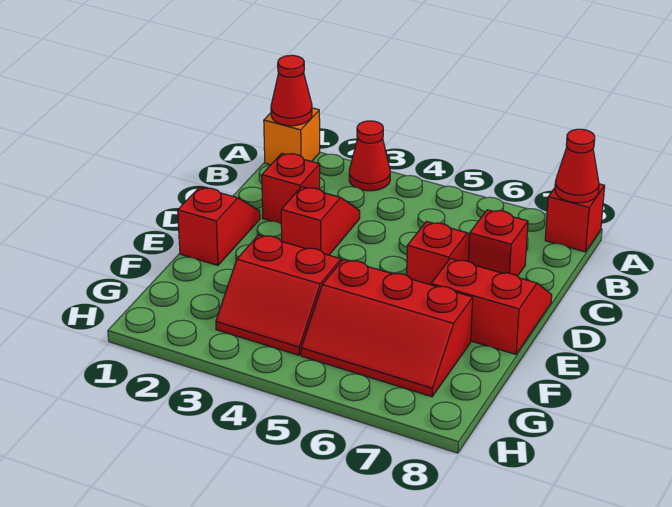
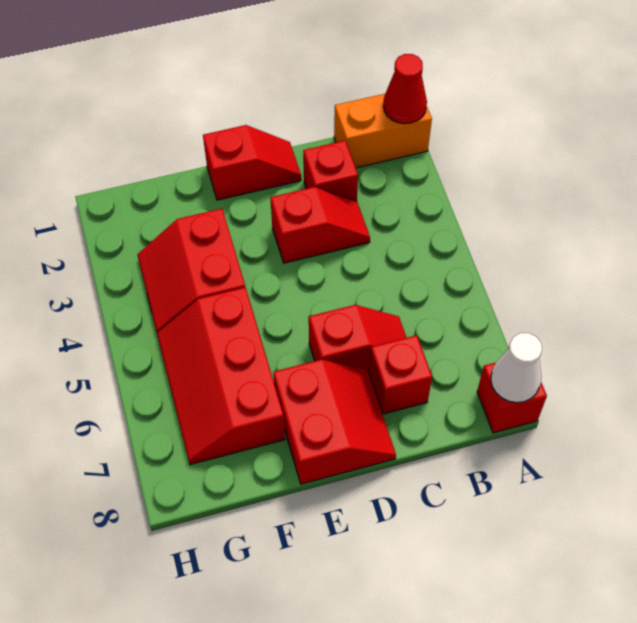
orange brick A1 level 1 -> orange brick A1:B1 level 1
red cone A3 level 1 -> none
red cone A8 level 2 -> white cone A8 level 2

